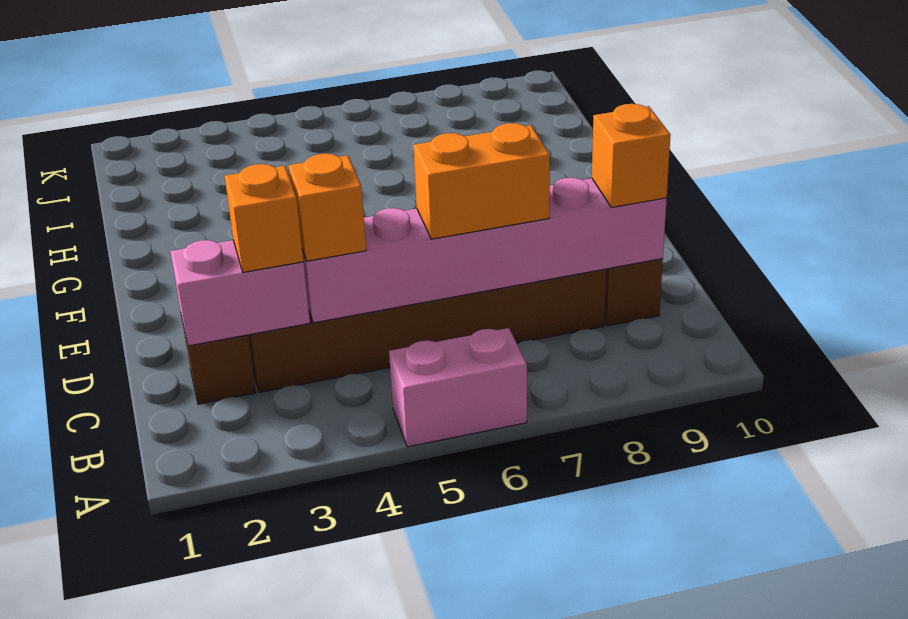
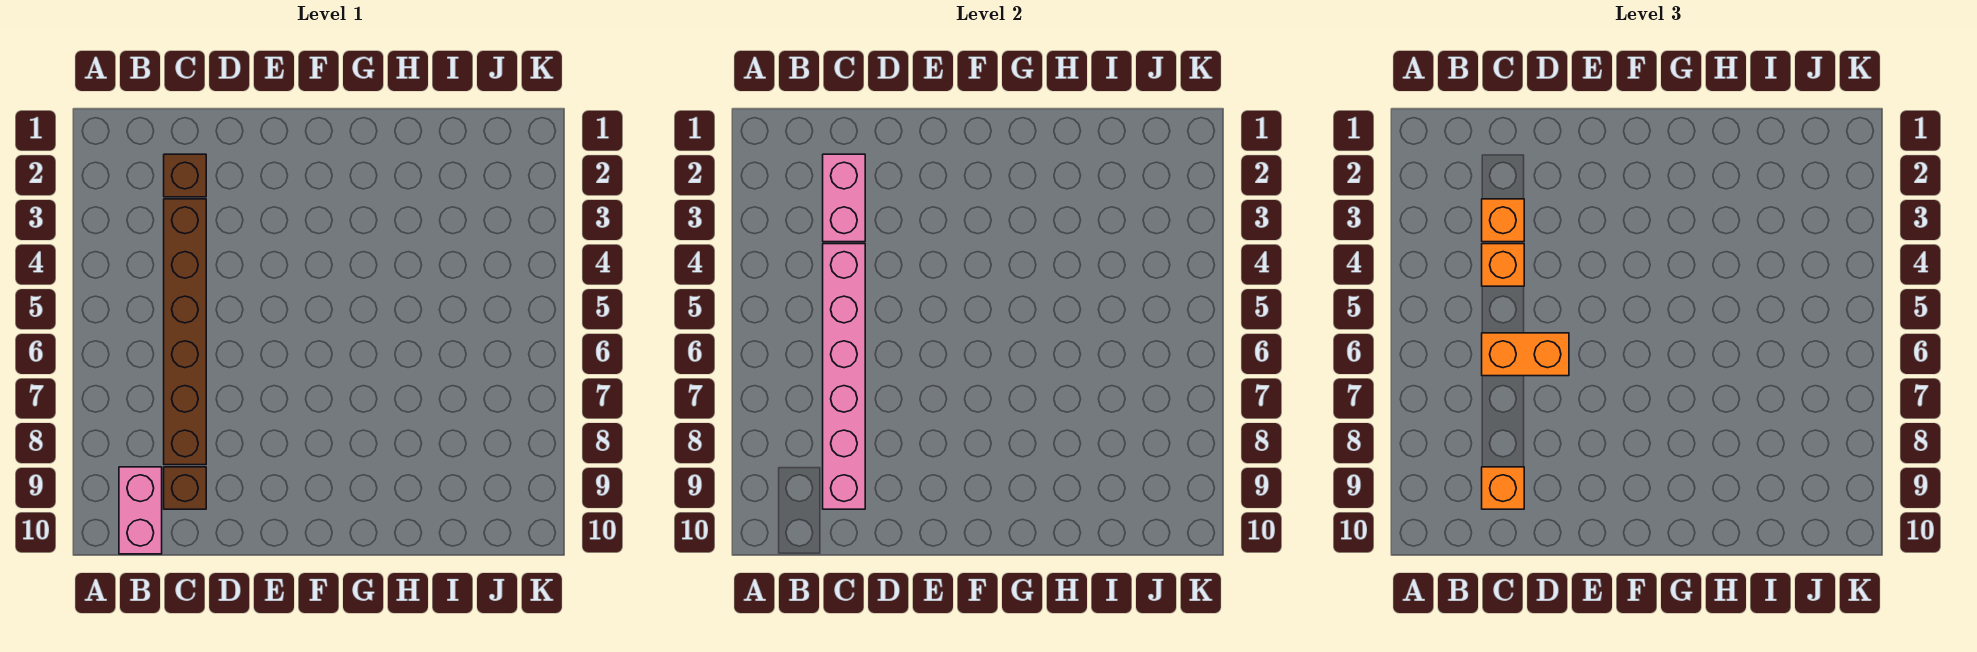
pink brick A5:A6 level 1 -> pink brick B9:B10 level 1
orange brick C6:C7 level 3 -> orange brick C6:D6 level 3

